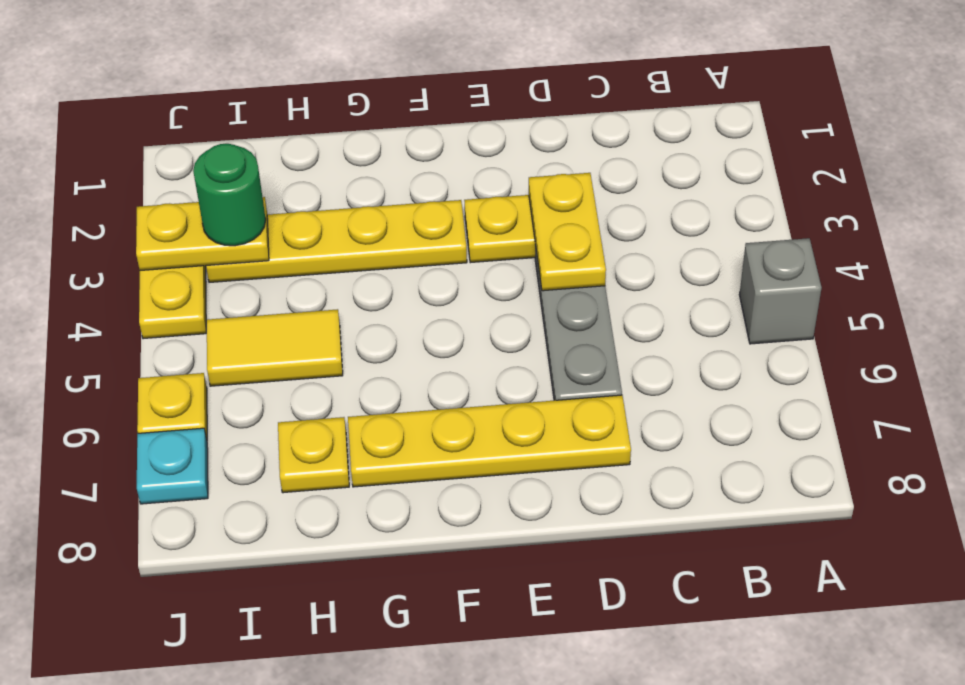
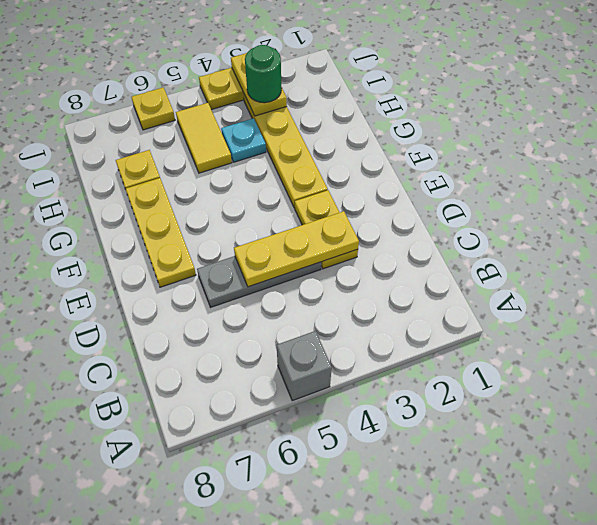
yellow plate D3:D4 level 2 -> yellow plate D3:D5 level 2
yellow plate D7:G7 level 1 -> yellow plate E7:G7 level 1
cyan plate J7 level 1 -> cyan plate H4 level 1

